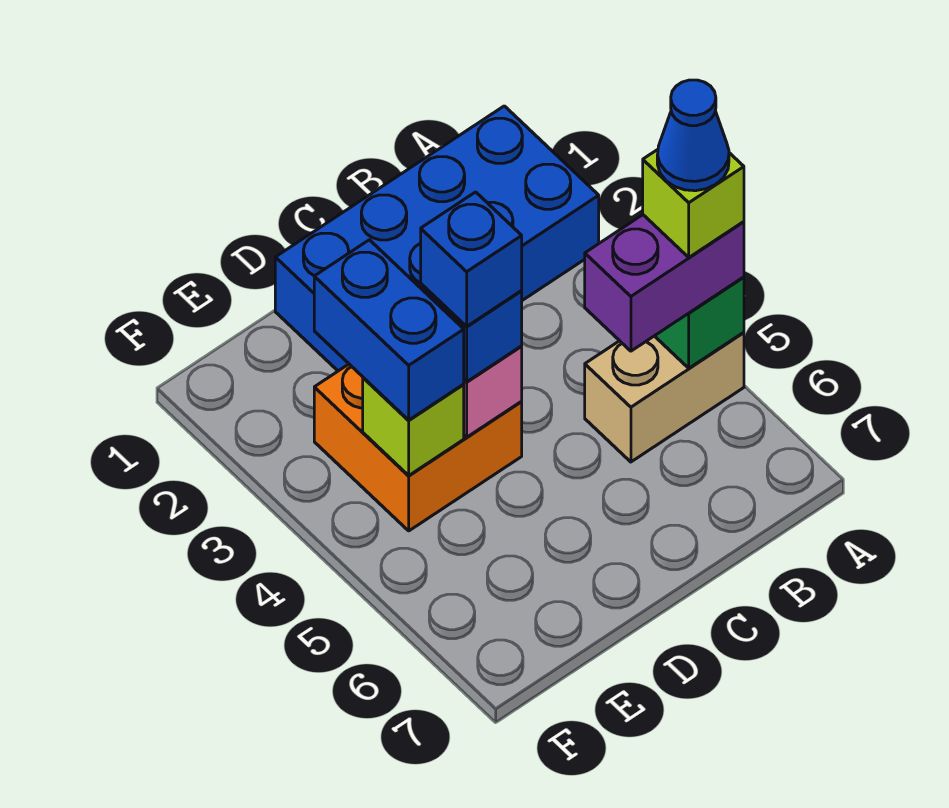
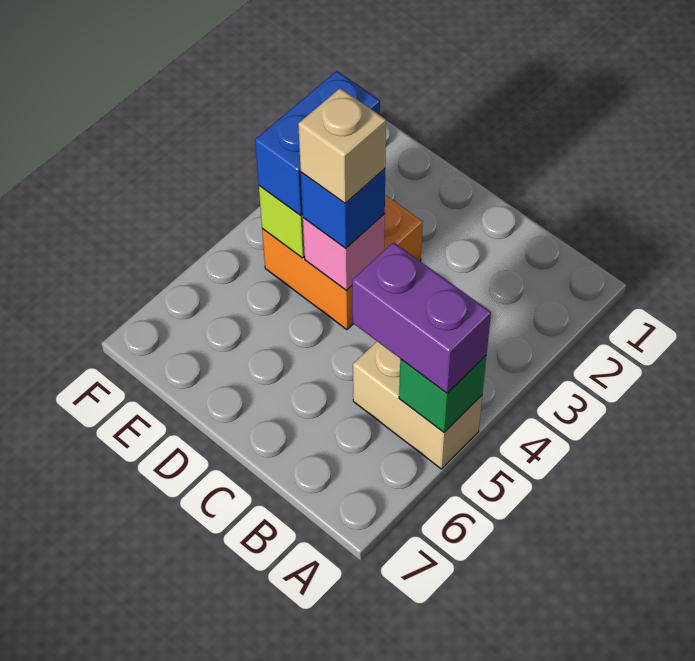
blue brick A1:D2 level 1 -> none
lime brick A5 level 4 -> none
blue cone A5 level 5 -> none
blue brick D4 level 4 -> tan brick D4 level 4

